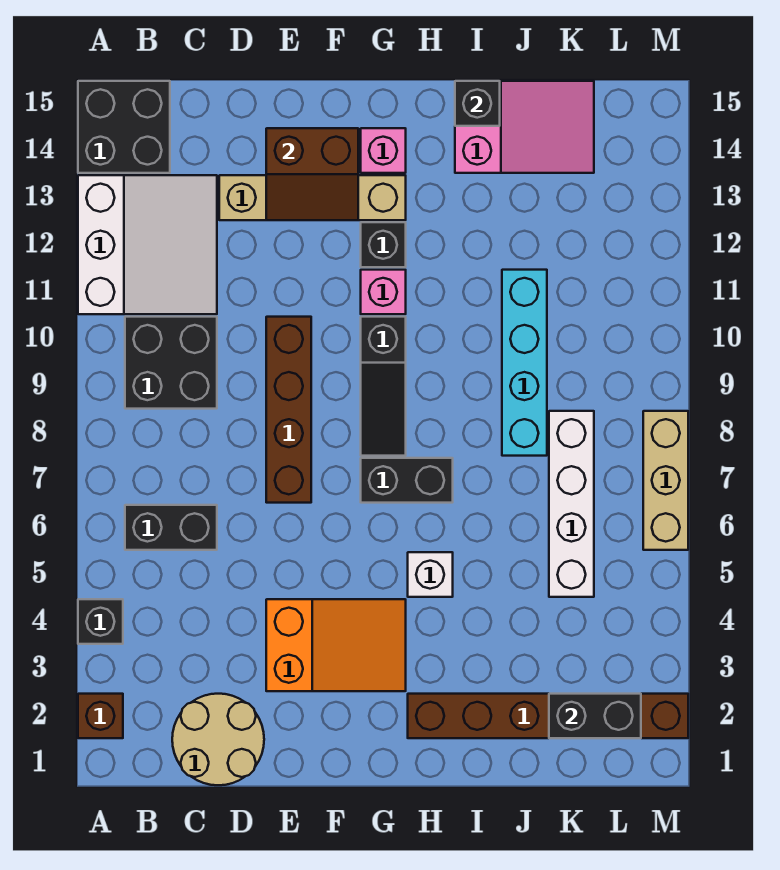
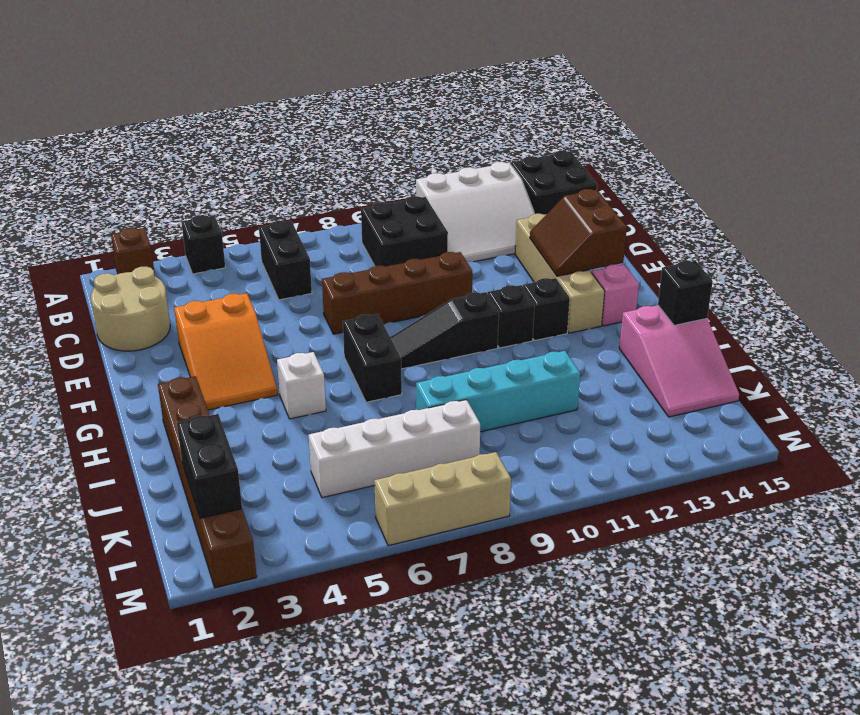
pink brick G11 level 1 -> black brick G11 level 1

